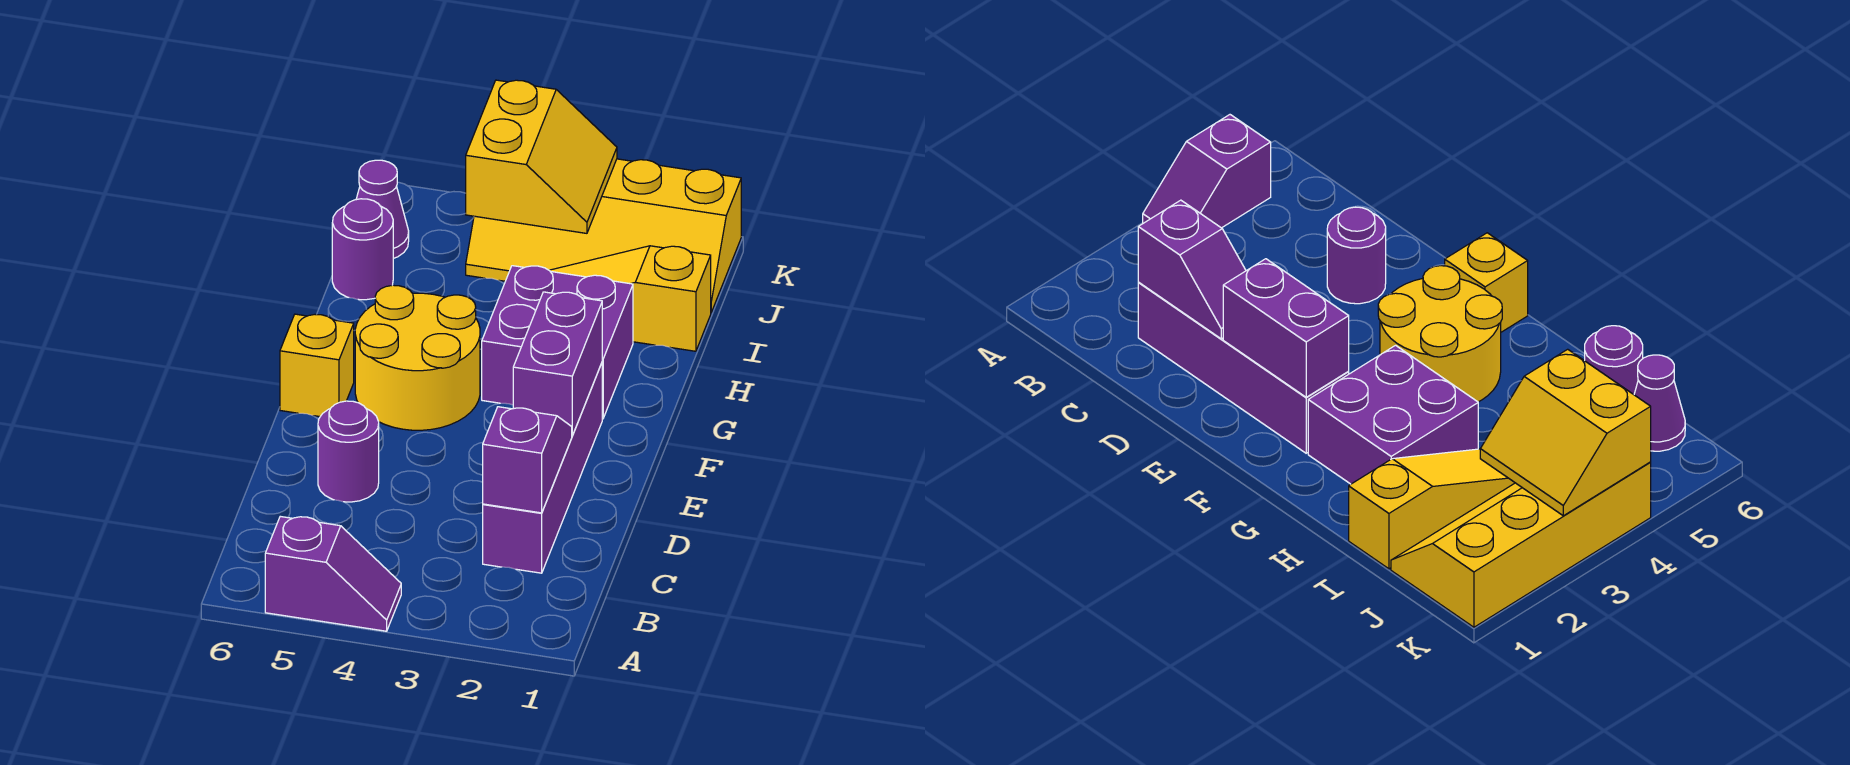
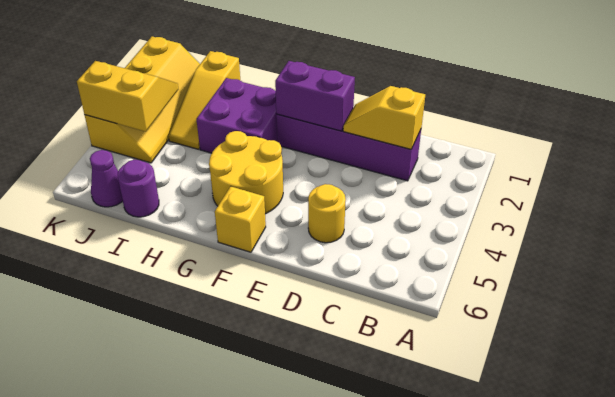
purple slope A4:A5 level 1 top 5 -> none
purple slope C2:D2 level 2 top C -> yellow slope C2:D2 level 2 top C
purple round brick D5 level 1 -> yellow round brick D5 level 1

